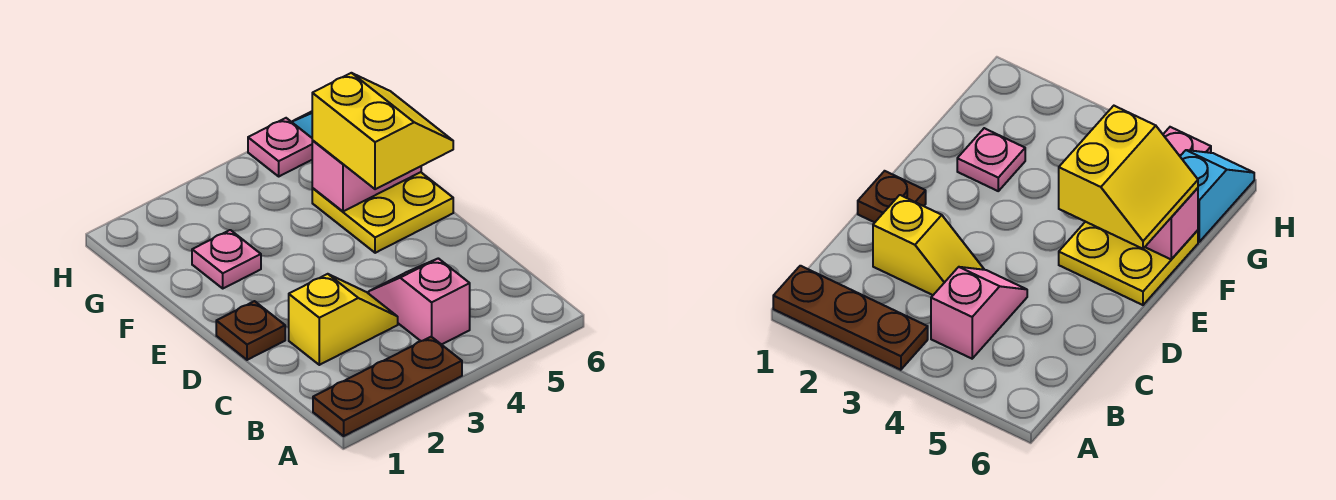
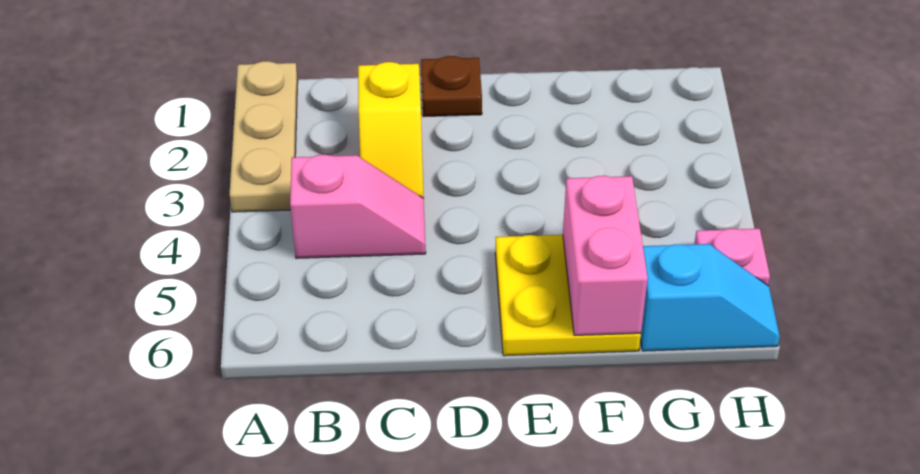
brown plate A1:A3 level 1 -> tan plate A1:A3 level 1
yellow slope E5:F6 level 3 top 5 -> none
pink plate F2 level 1 -> none

